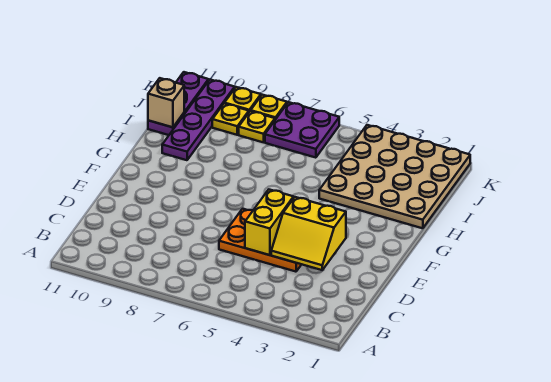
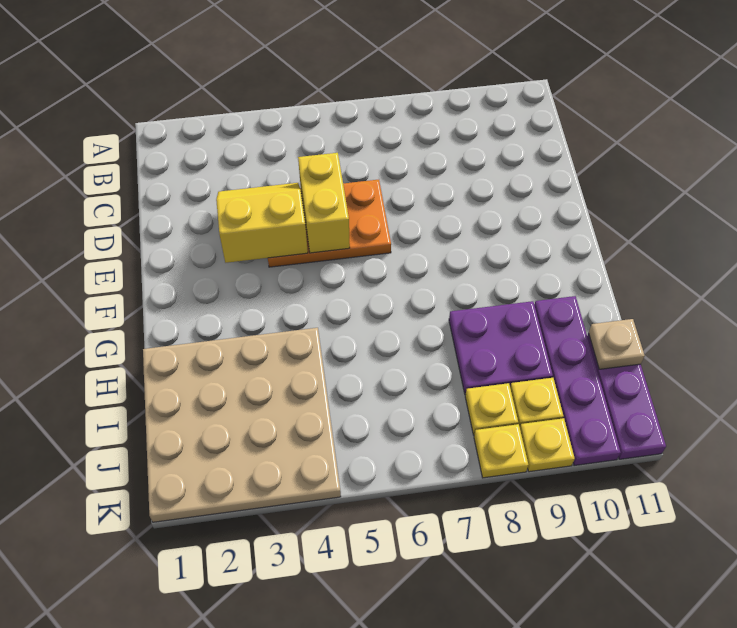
tan brick I11 level 2 -> tan plate I11 level 2
purple plate J6:K7 level 1 -> purple plate H8:I9 level 1

